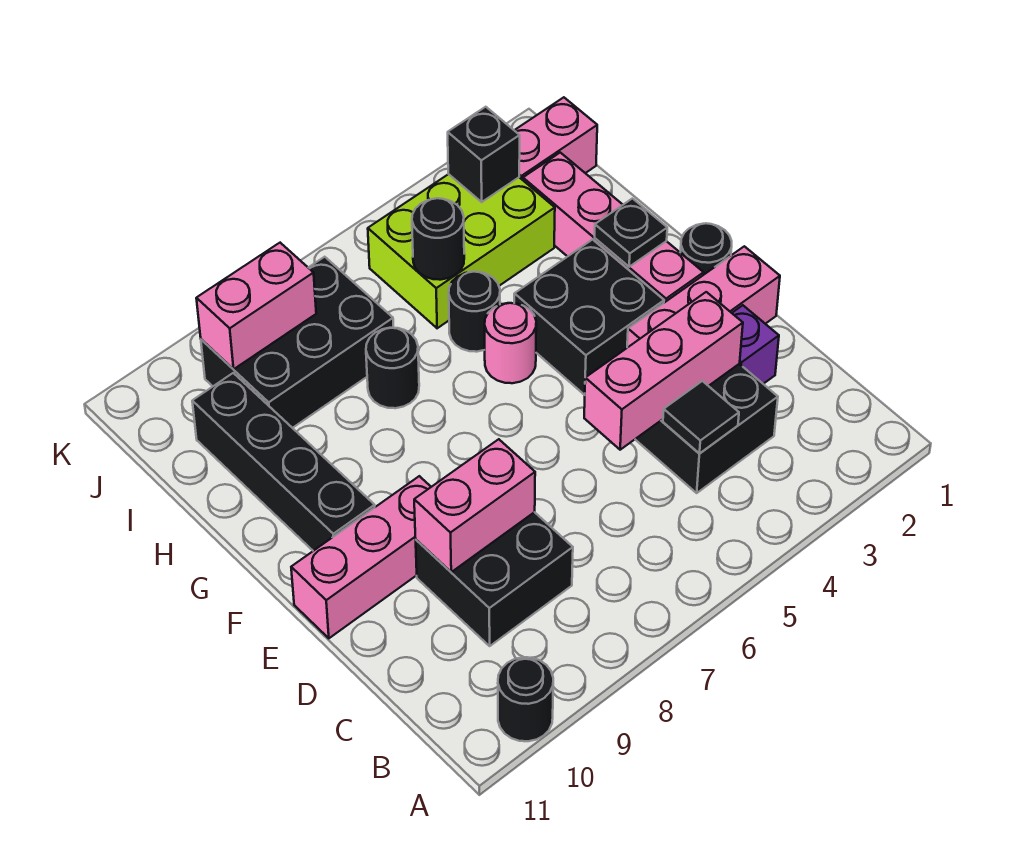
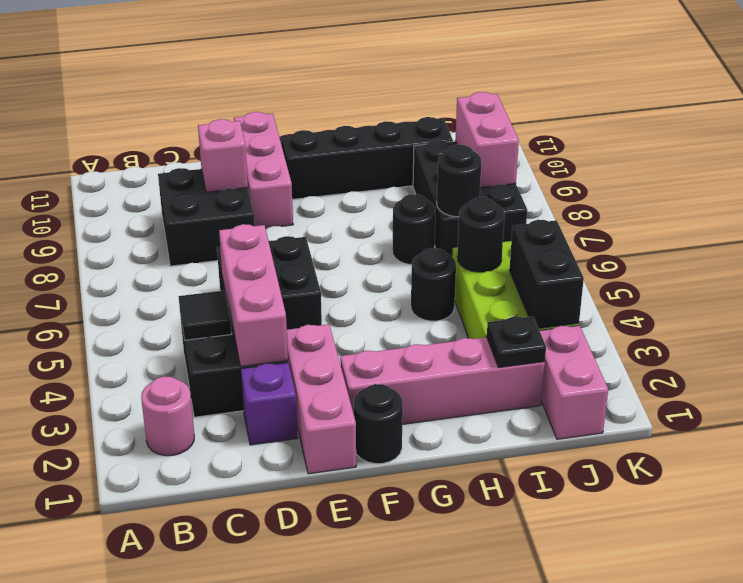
black round brick A10 level 1 -> black round brick I7 level 2
pink brick D8:D9 level 2 -> pink brick D9 level 2
black brick F3:G4 level 1 -> black brick D5:E6 level 1
black plate G2 level 2 -> black plate I2 level 2
pink round brick G5 level 1 -> pink round brick B2 level 1
black brick J3 level 2 -> black brick J3:J4 level 2

